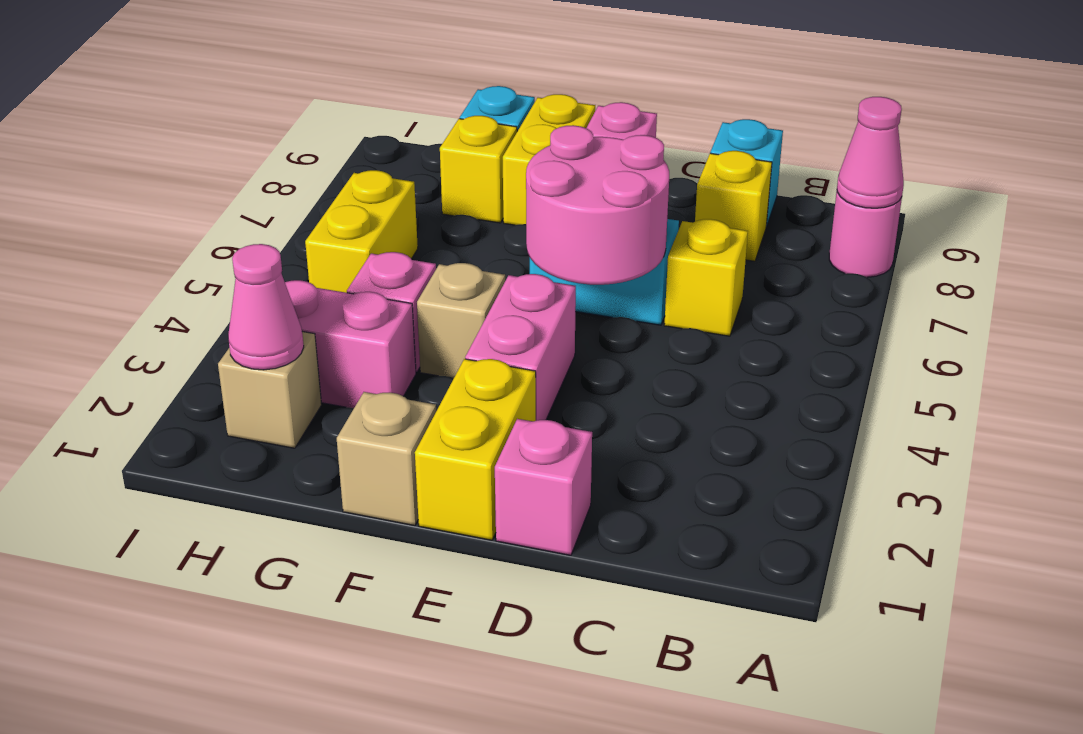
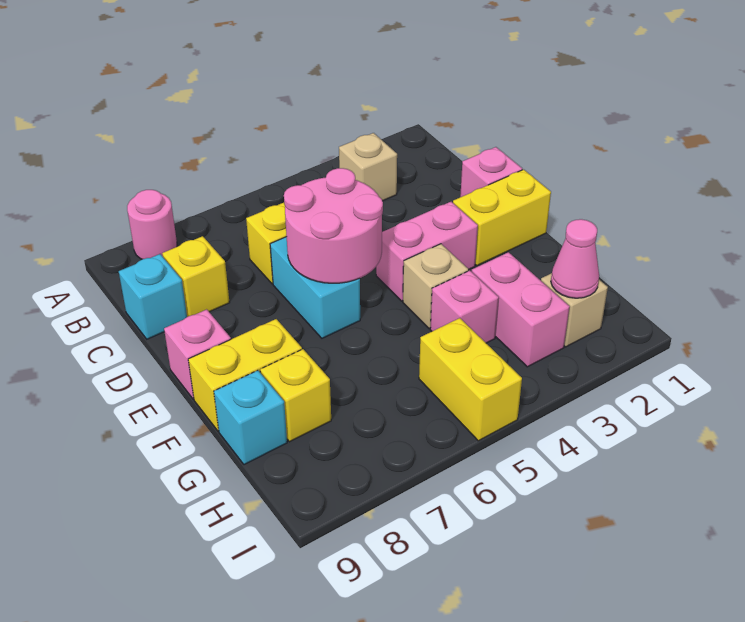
pink cone A8 level 2 -> none
tan brick F1 level 1 -> tan brick B3 level 1
yellow brick H5:H6 level 1 -> yellow brick H5:I5 level 1

